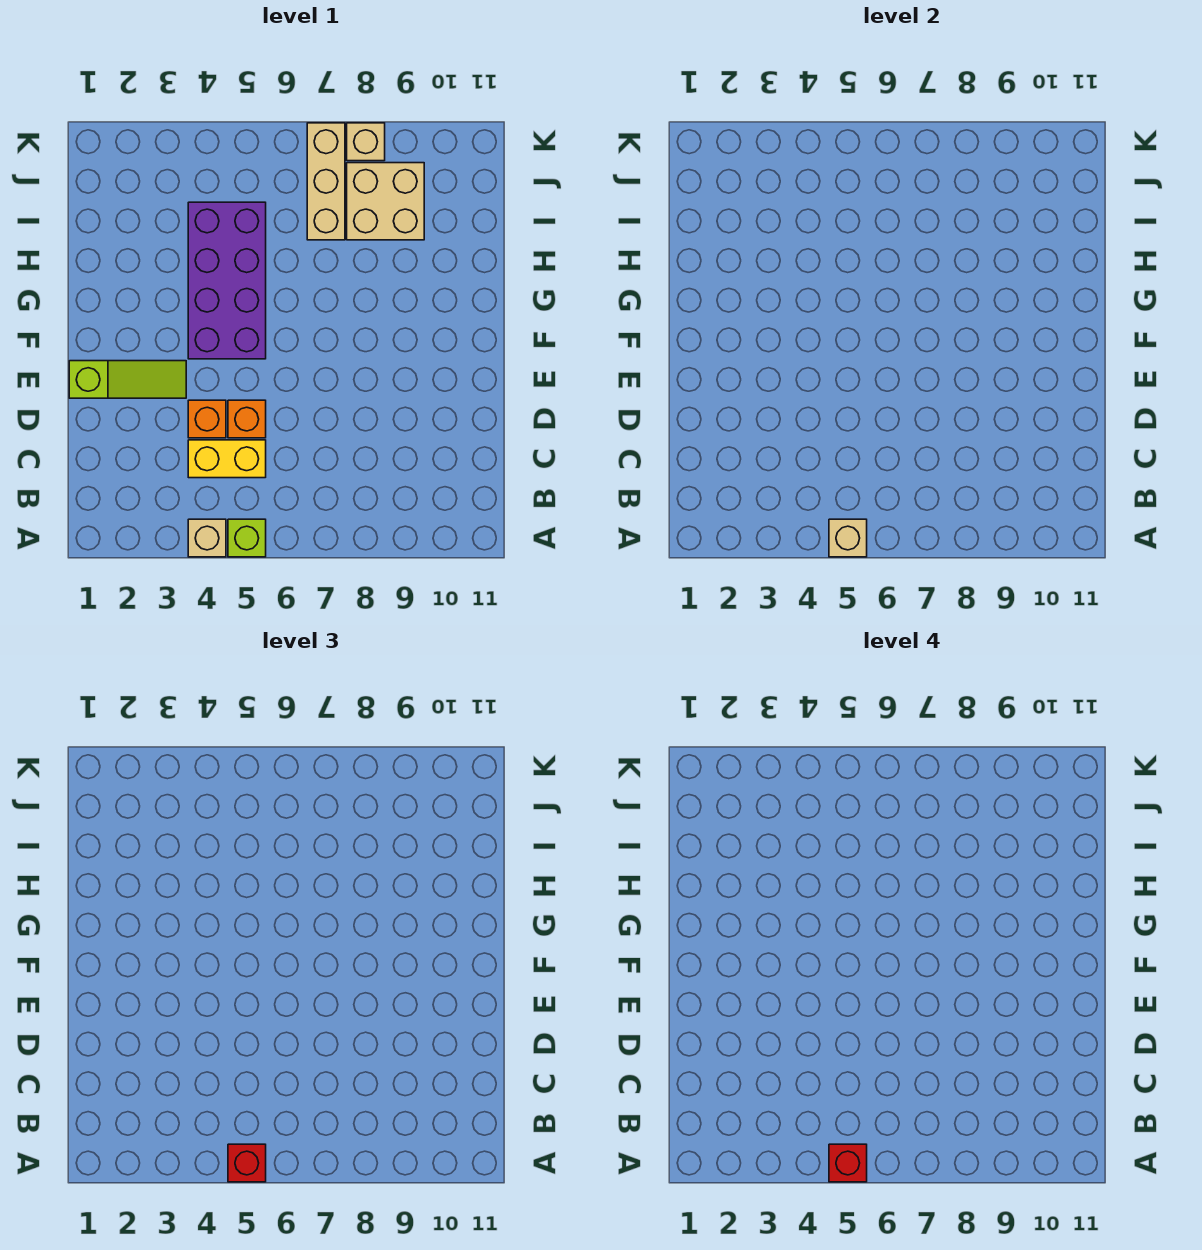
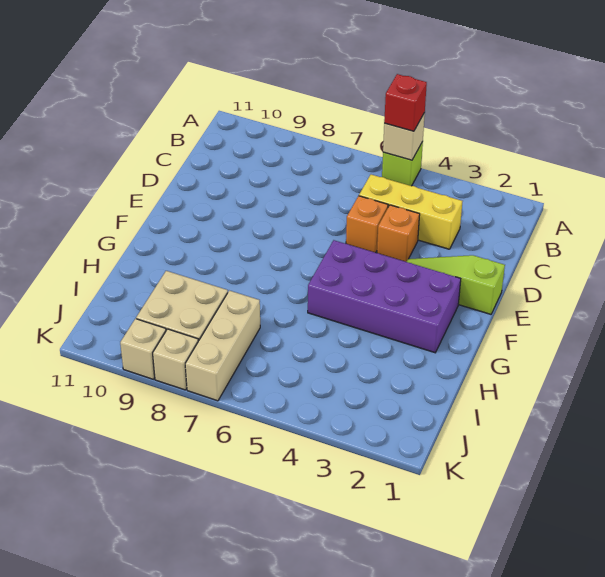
tan brick A4 level 1 -> tan brick K9 level 1
red brick A5 level 4 -> none
yellow brick C4:C5 level 1 -> yellow brick C3:C5 level 1
purple brick F4:I5 level 1 -> purple brick F2:G5 level 1

